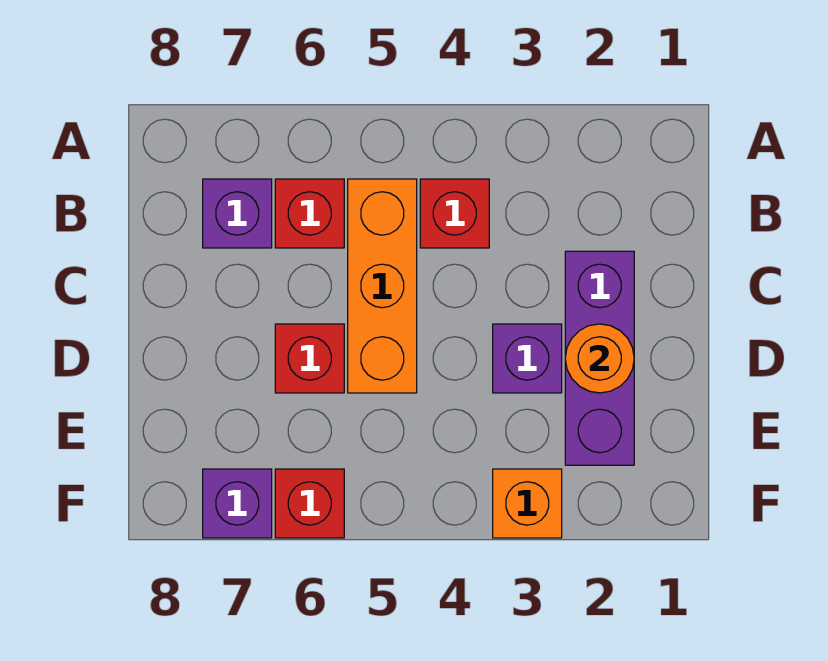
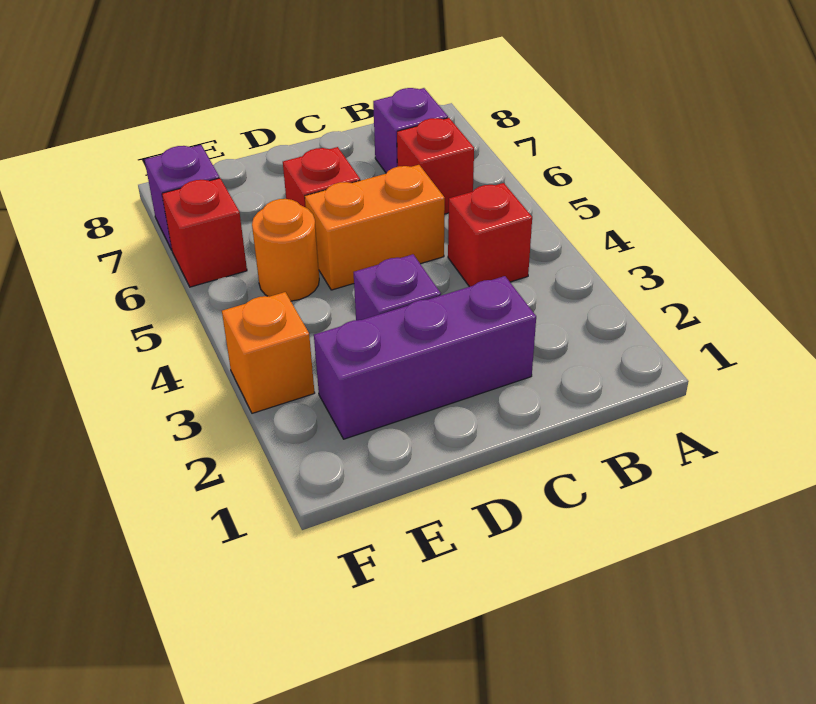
orange brick B5:D5 level 1 -> orange brick C5:D5 level 1
orange round brick D2 level 2 -> orange round brick E5 level 1

